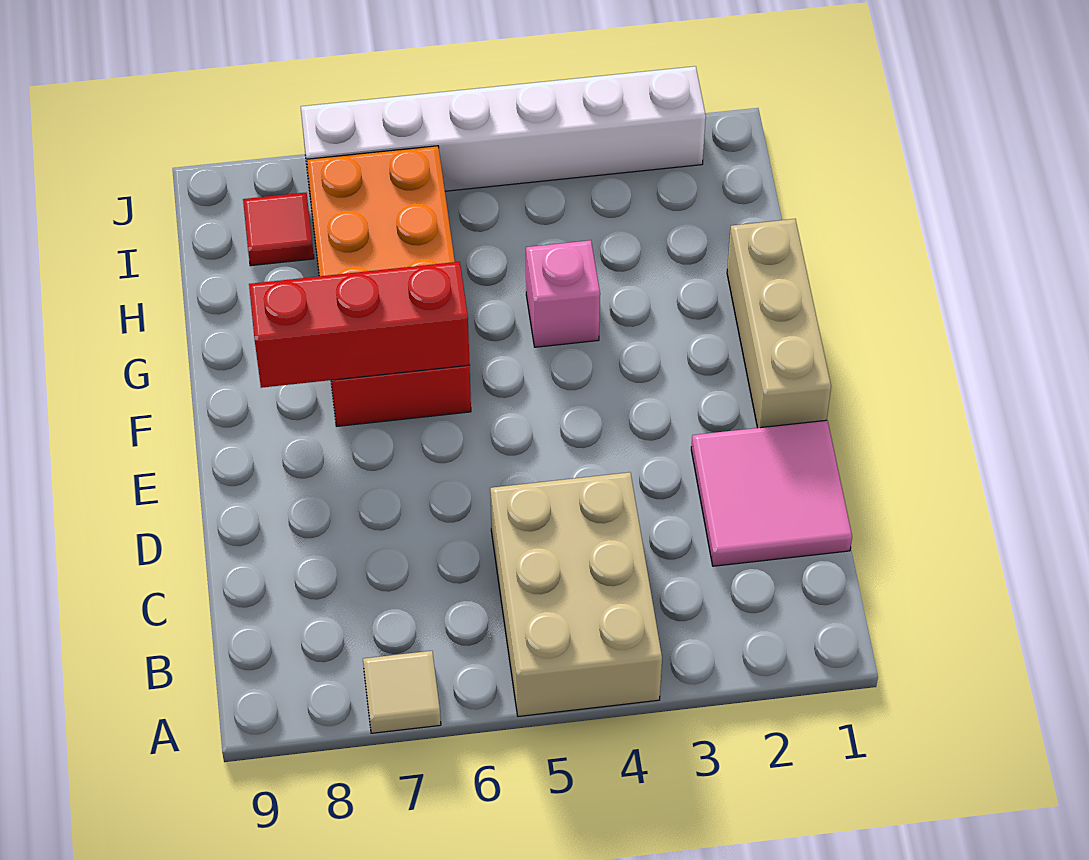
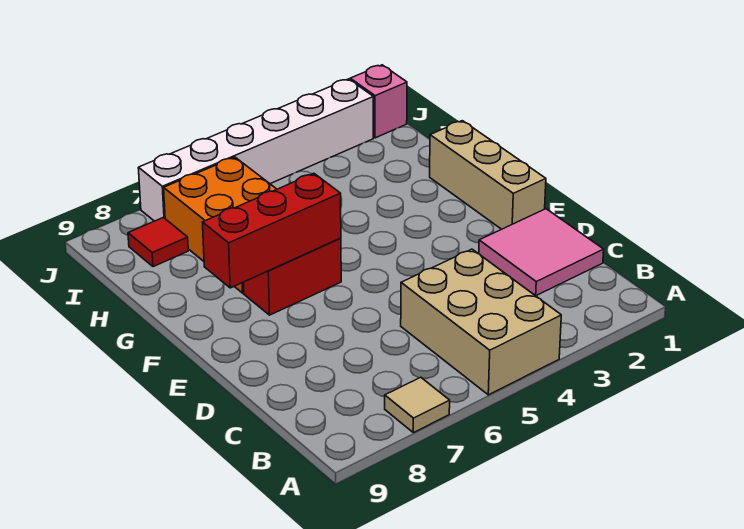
pink brick G4 level 1 -> pink brick J1 level 1

